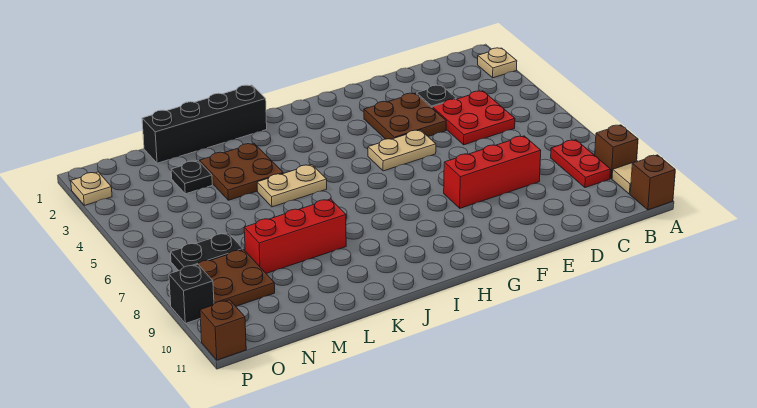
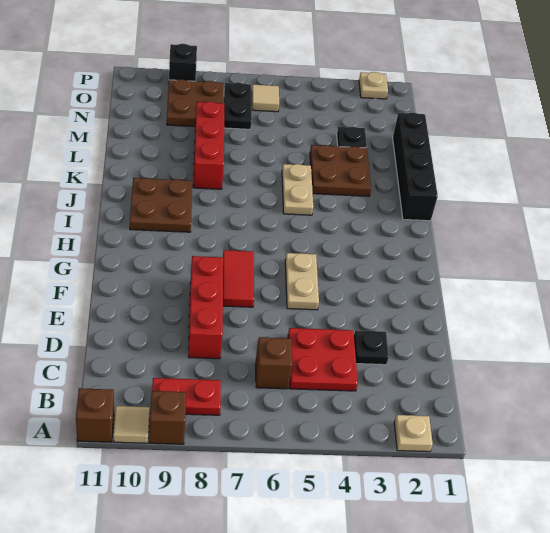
brown plate E3:F4 level 1 -> brown plate I9:J10 level 1
none -> red tile F7:G7 level 1
none -> tan tile O6 level 1
brown brick P11 level 1 -> brown brick C6 level 1

